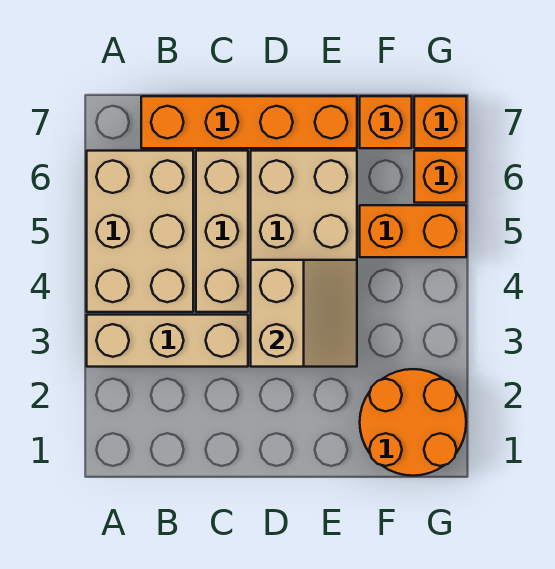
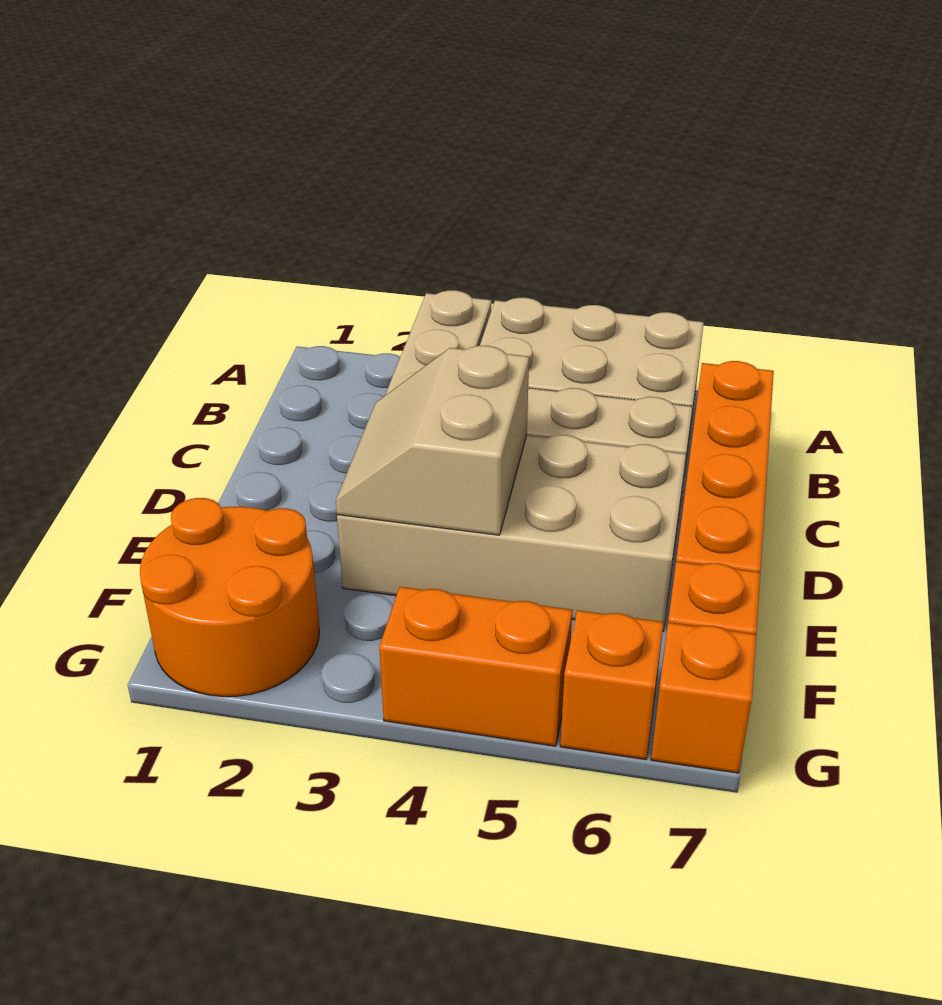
tan slope D3:E4 level 2 top D -> tan slope D3:E4 level 2 top 4
orange brick F5:G5 level 1 -> orange brick G4:G5 level 1

